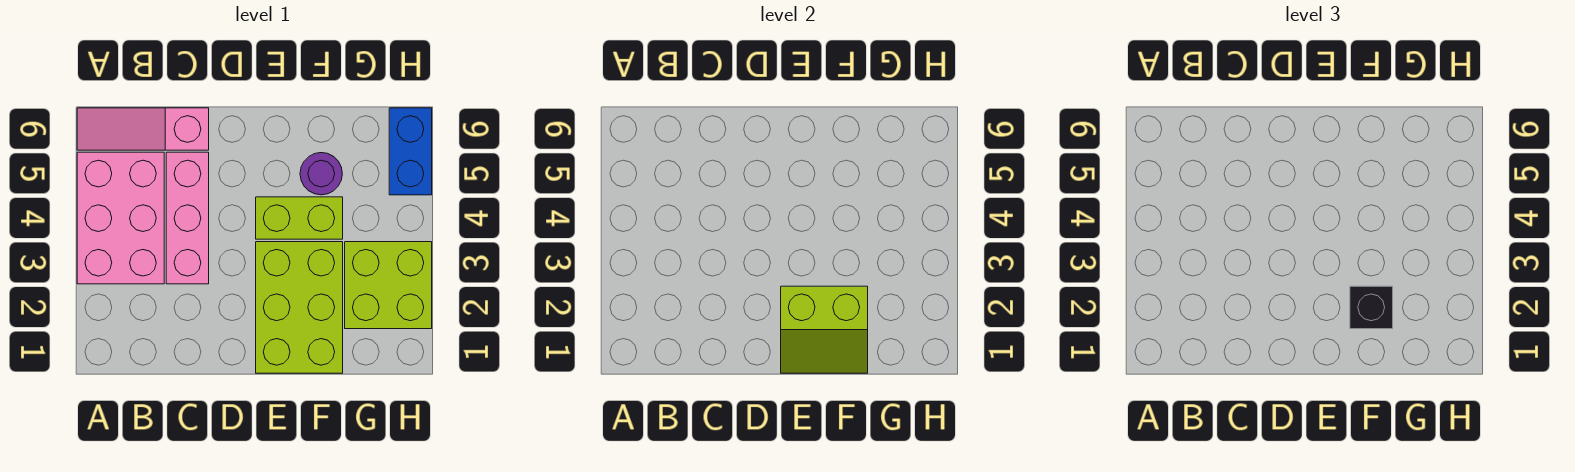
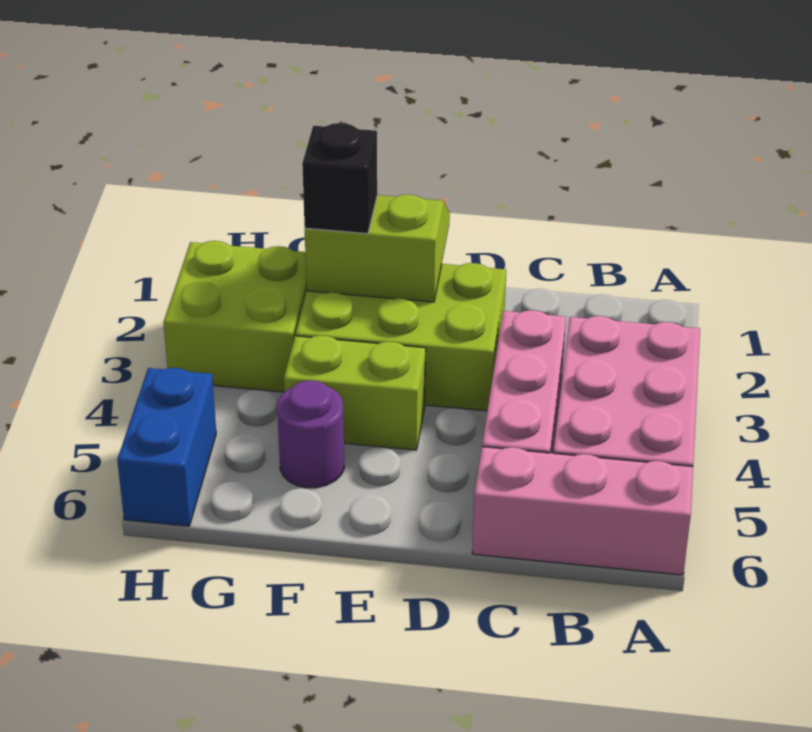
pink slope A6:C6 level 1 top C -> pink brick A6:C6 level 1
lime brick E1:F3 level 1 -> lime brick D2:F3 level 1

